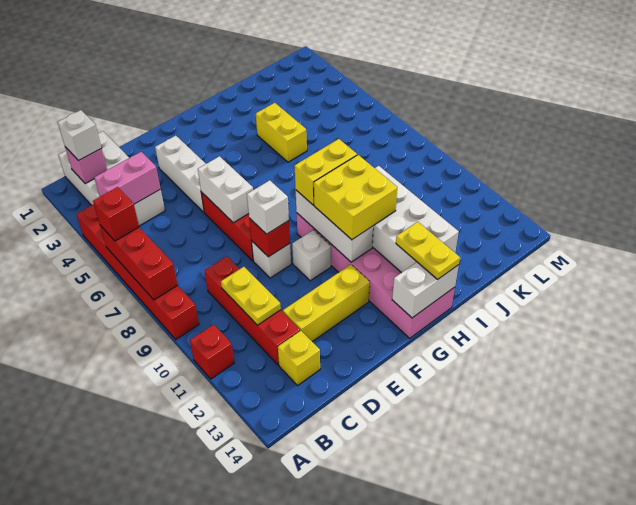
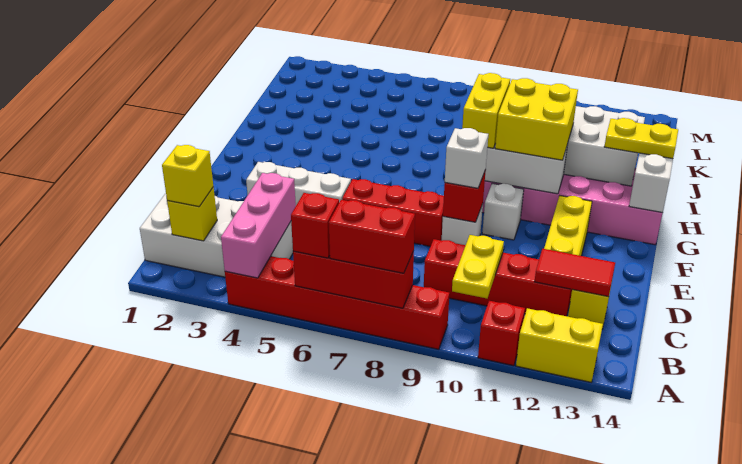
none -> red brick A7:A8 level 3
pink brick B2 level 2 -> yellow brick B2 level 2
white brick B2 level 3 -> yellow brick B2 level 3
pink brick B4:C4 level 2 -> pink brick A4:C4 level 2
yellow plate C10:C11 level 2 -> yellow plate B10:C10 level 2
none -> red tile C12:C13 level 2
white brick E6:E7 level 2 -> none
yellow brick I4:I5 level 1 -> yellow brick A12:A13 level 1

